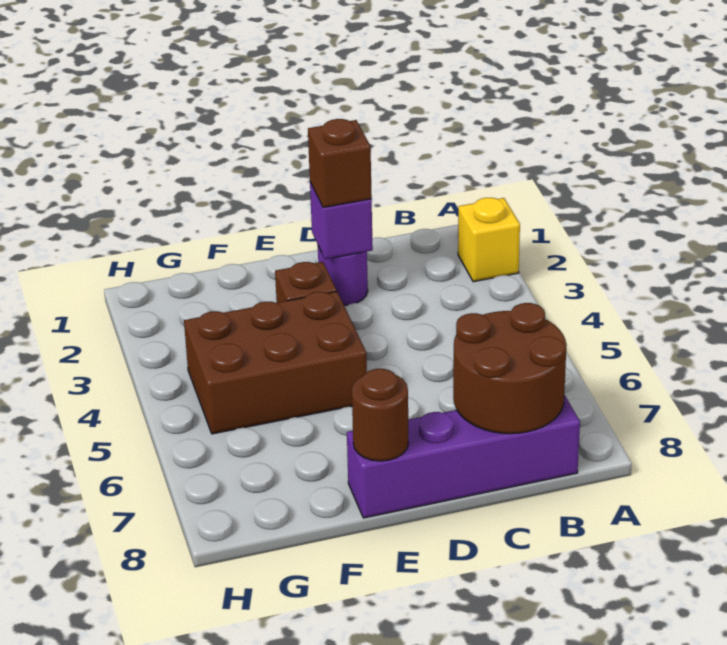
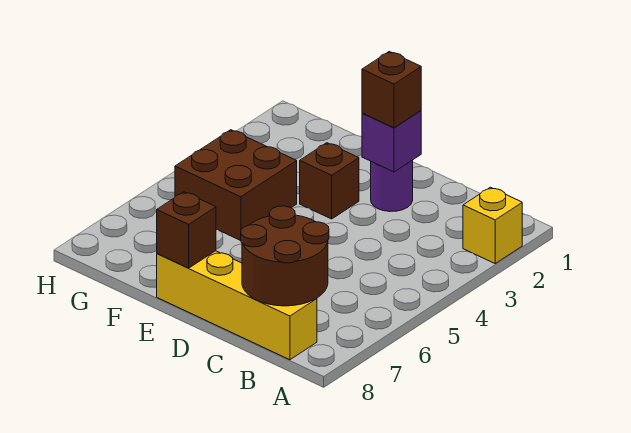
purple brick B8:E8 level 1 -> yellow brick B8:E8 level 1
brown brick E4:G5 level 1 -> brown brick F4:G5 level 1
brown round brick E8 level 2 -> brown brick E8 level 2

